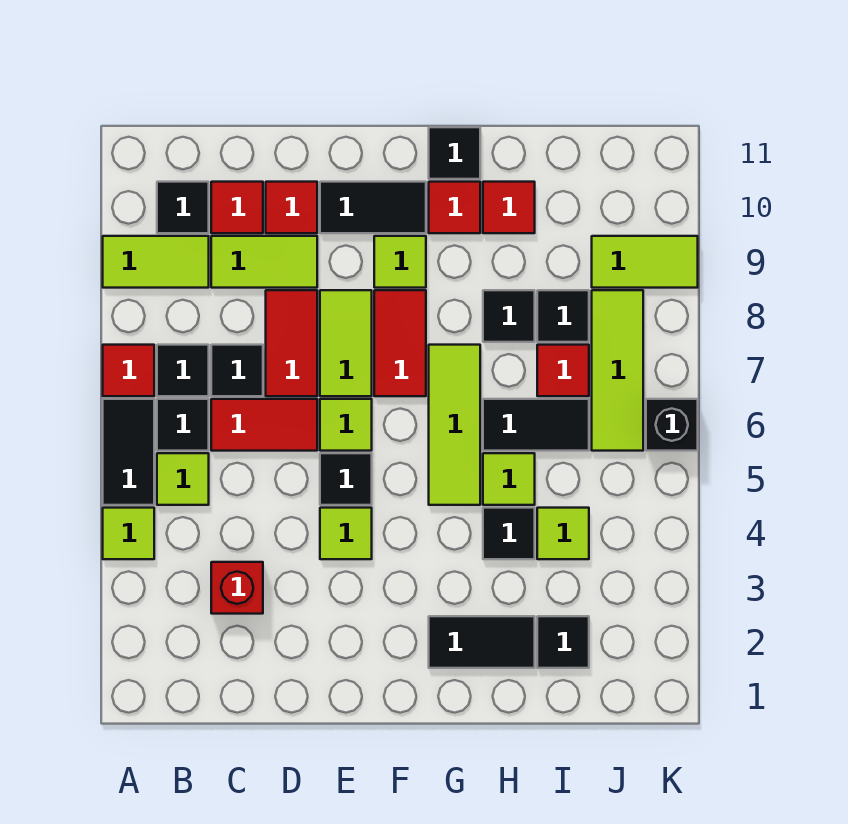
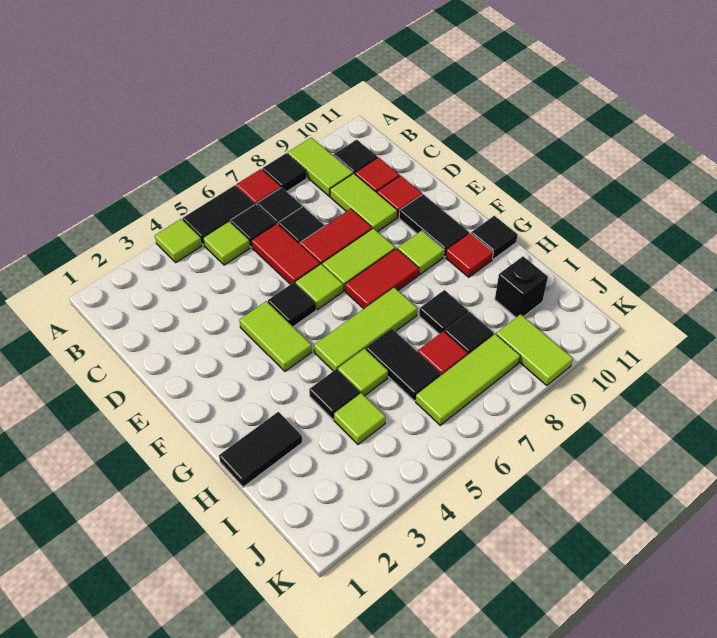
red brick C3 level 1 -> none
lime tile E4 level 1 -> lime tile E4:F4 level 1
black tile G2:H2 level 1 -> black tile H1:H2 level 1
red tile H10 level 1 -> none
black tile I2 level 1 -> black tile A8 level 1
black brick K6 level 1 -> black brick I10 level 1

